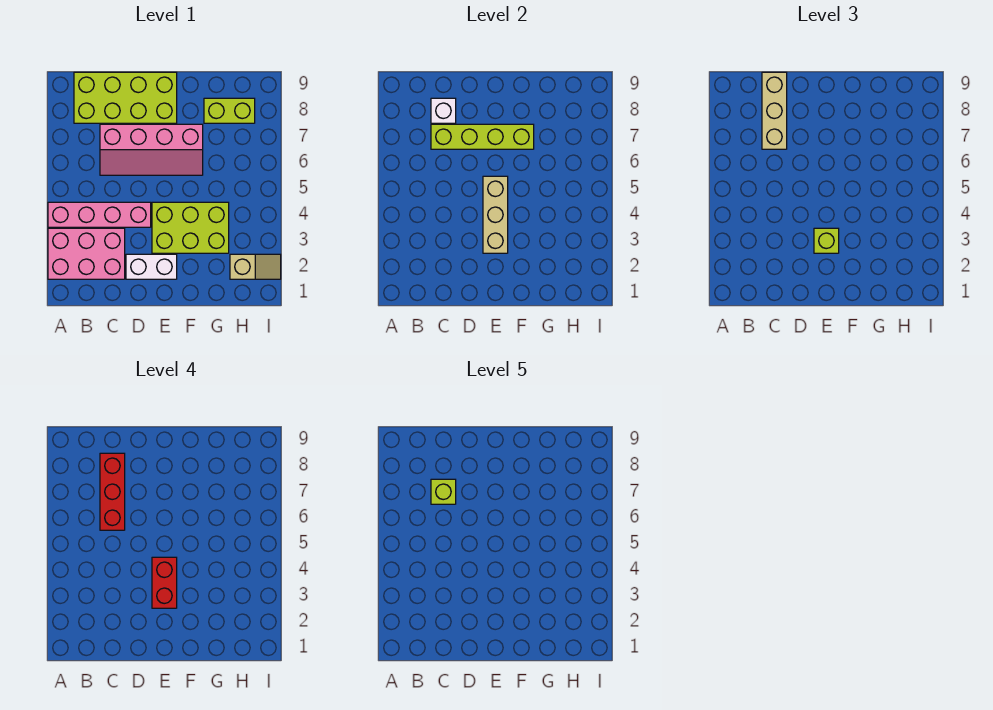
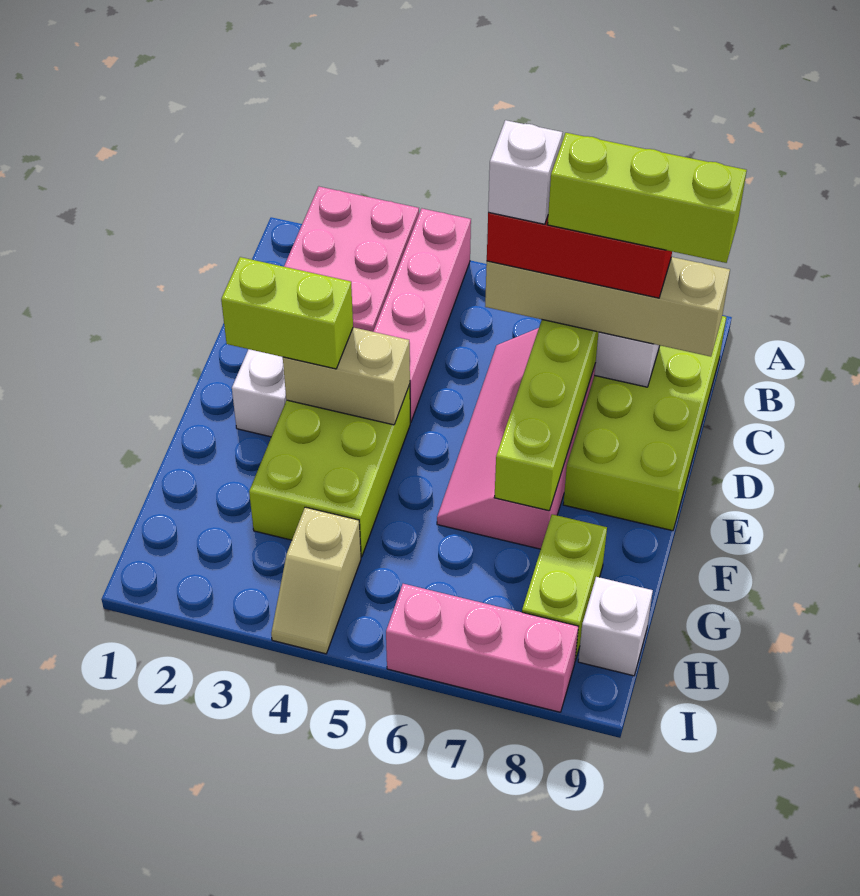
none -> white brick C6 level 5
tan brick C7:C9 level 3 -> tan brick C6:C9 level 3
lime brick C7 level 5 -> lime brick C7:C9 level 5
tan brick E3:E5 level 2 -> tan brick E3:E4 level 2
lime brick E3 level 3 -> lime brick E2:E3 level 3
red brick E3:E4 level 4 -> none
tan slope H2:I2 level 1 top H -> tan slope H4:I4 level 1 top H
none -> white brick H9 level 1
none -> pink brick I6:I8 level 1

